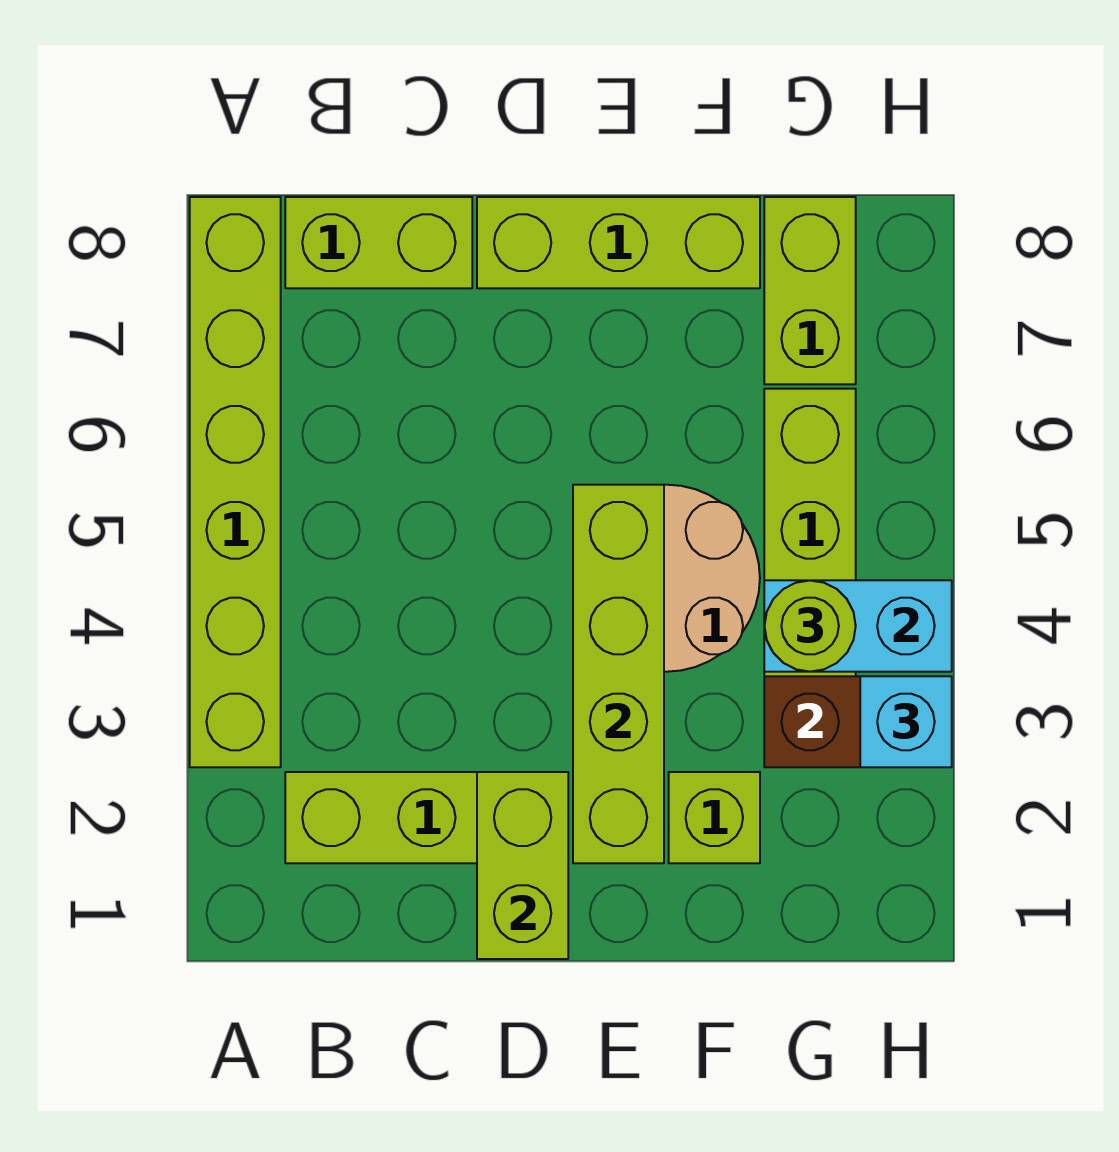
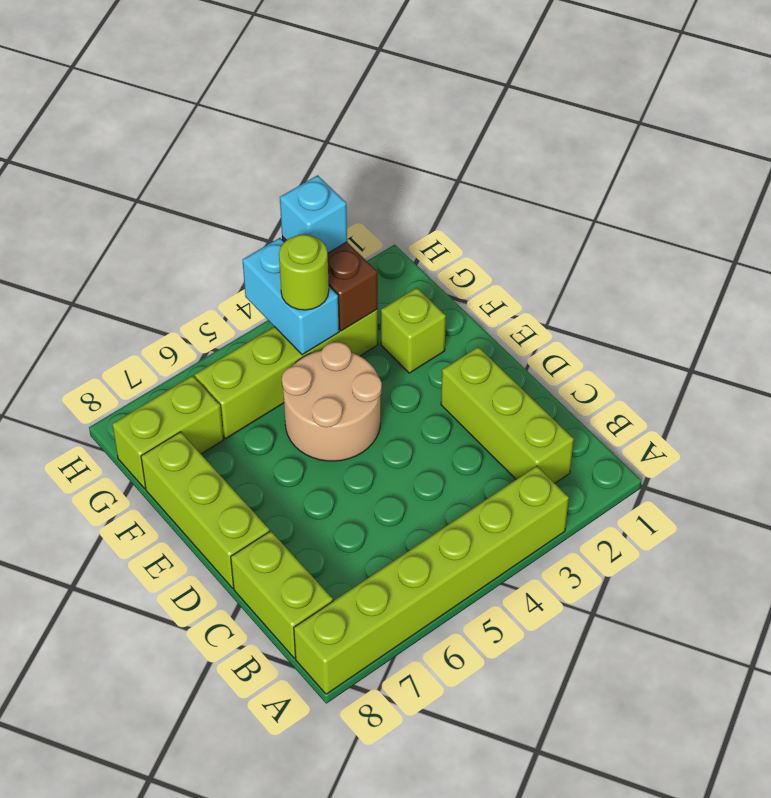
lime brick D1:D2 level 2 -> none
lime brick E2:E5 level 2 -> none

